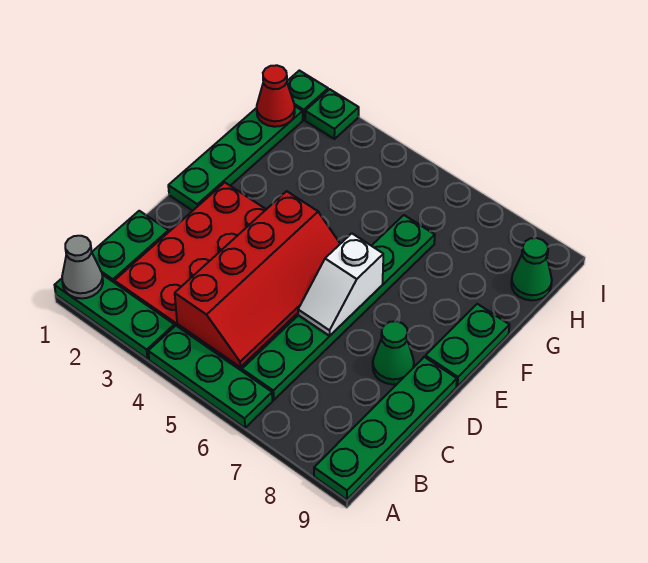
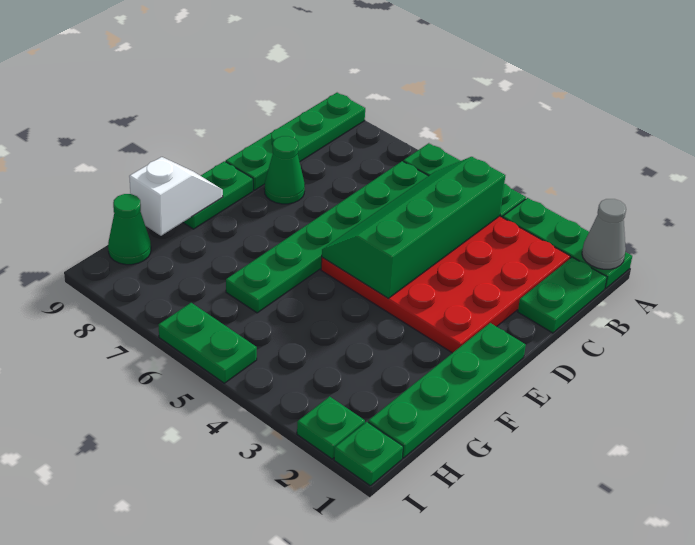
red slope B4:E5 level 2 top 4 -> green slope B4:E5 level 2 top 4
white slope D6:E6 level 2 top E -> white slope F9:G9 level 2 top G
red cone H1 level 2 -> none
none -> green plate I5:I6 level 1

